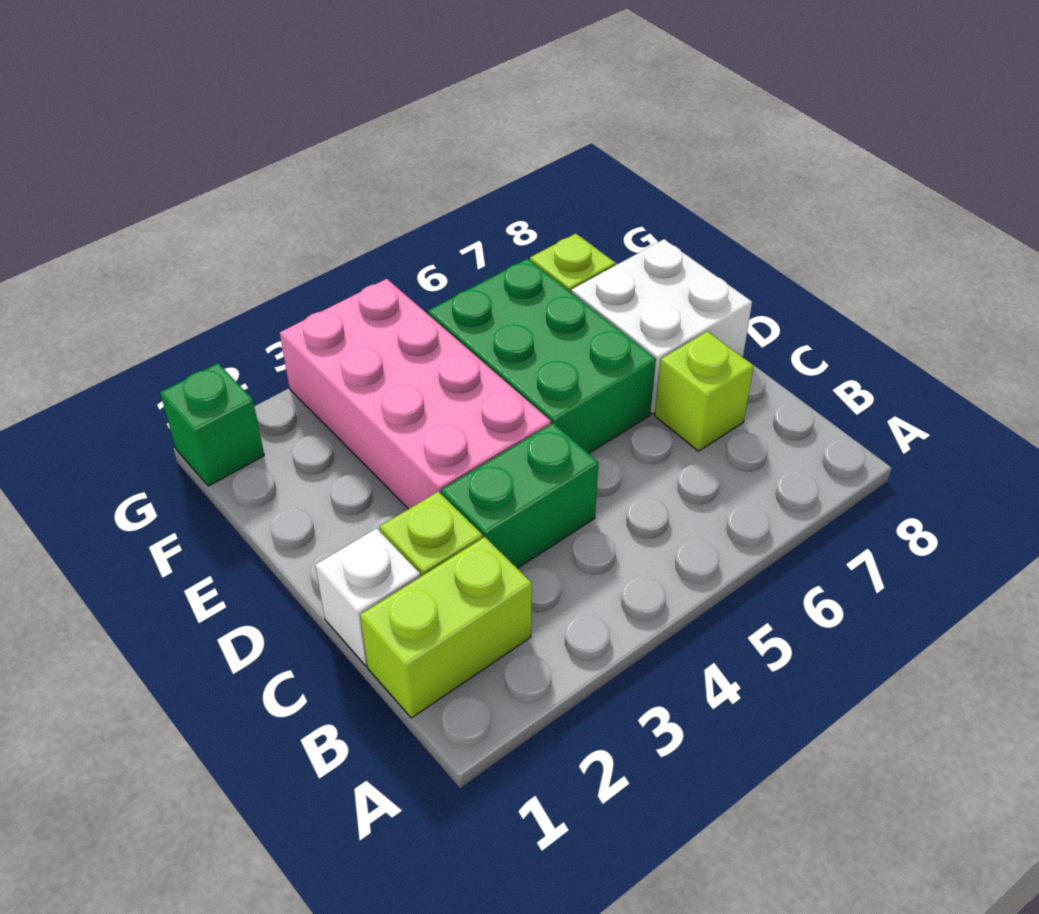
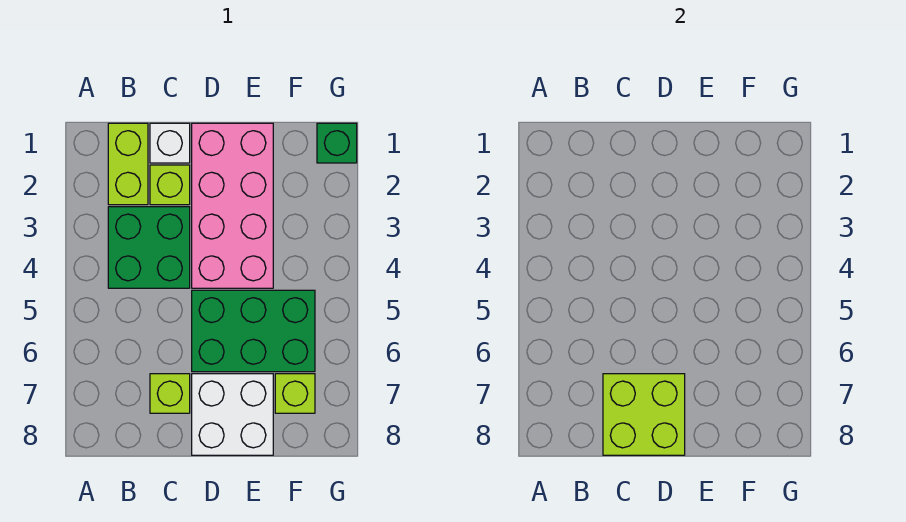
green brick C3:C4 level 1 -> green brick B3:C4 level 1
none -> lime brick C7:D8 level 2
pink brick D3:G4 level 1 -> pink brick D1:E4 level 1

